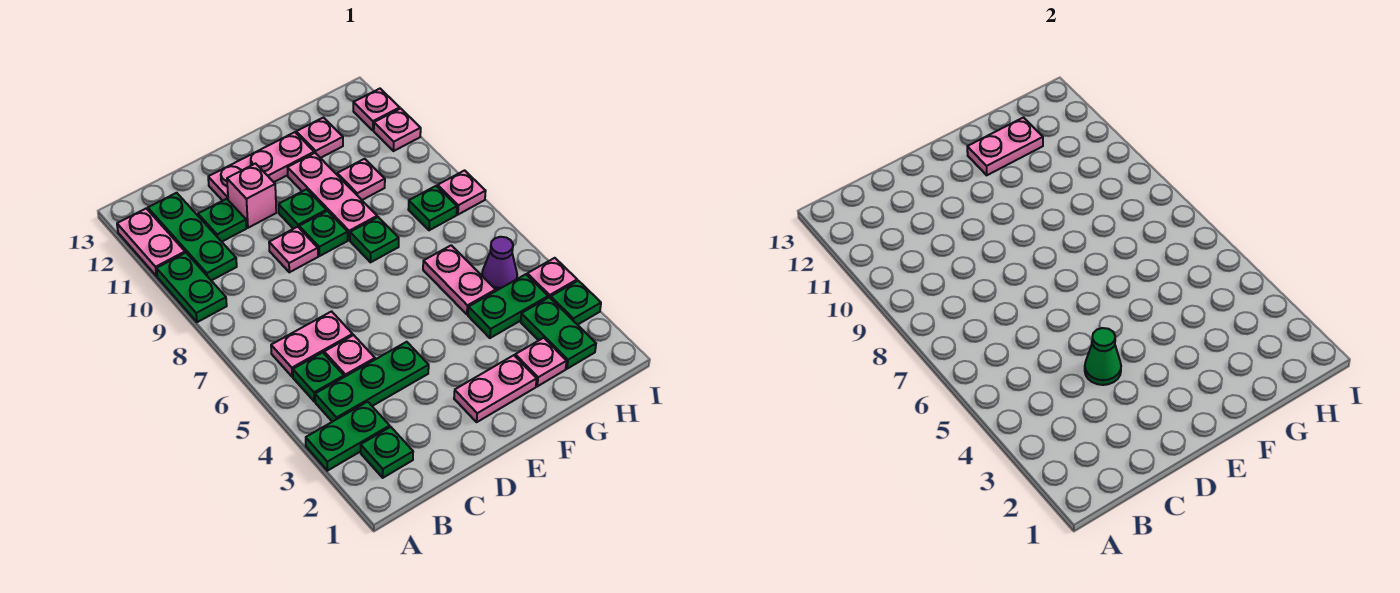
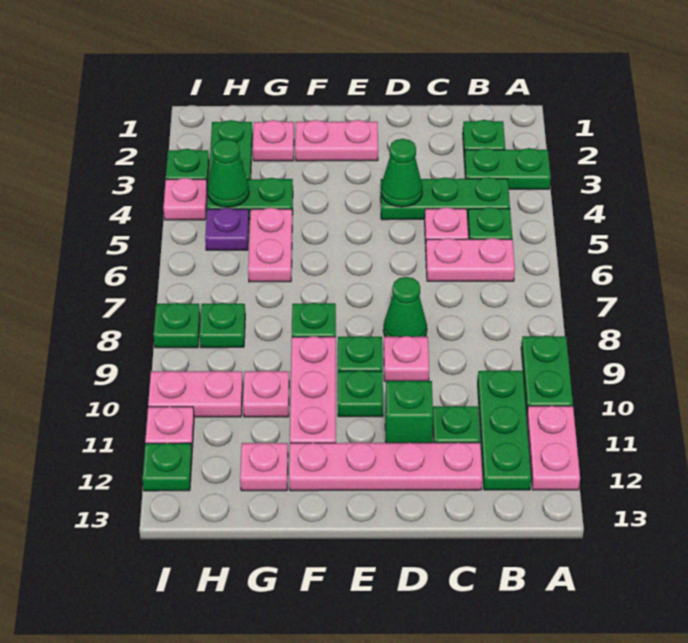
none -> green cone D8 level 1
pink brick D11 level 1 -> green brick D11 level 1
pink plate D12:F12 level 1 -> pink plate C12:F12 level 1
pink plate F12:G12 level 2 -> pink plate H10:I10 level 1
none -> green cone H4 level 2
purple cone H5 level 1 -> purple plate H5 level 1
pink plate I8 level 1 -> green plate I8 level 1
pink plate I12 level 1 -> green plate I12 level 1

